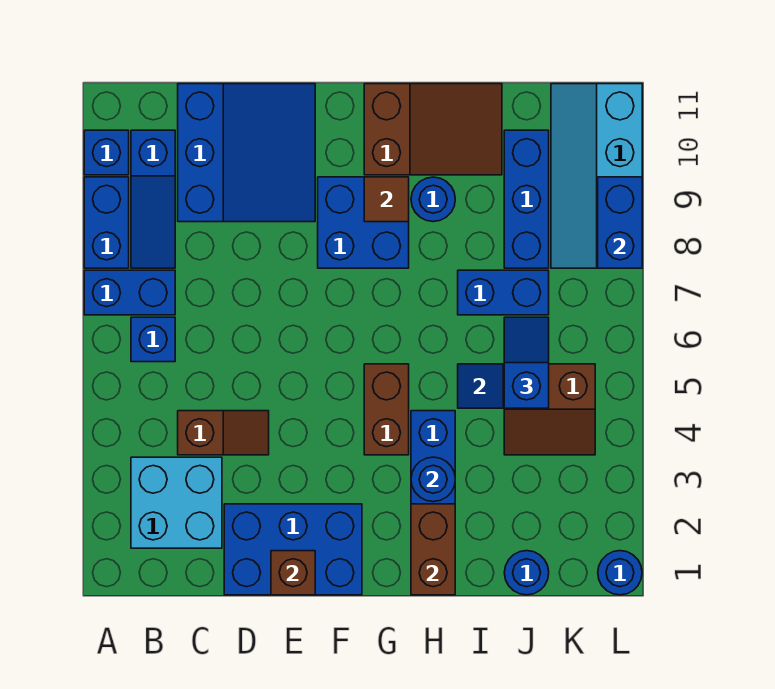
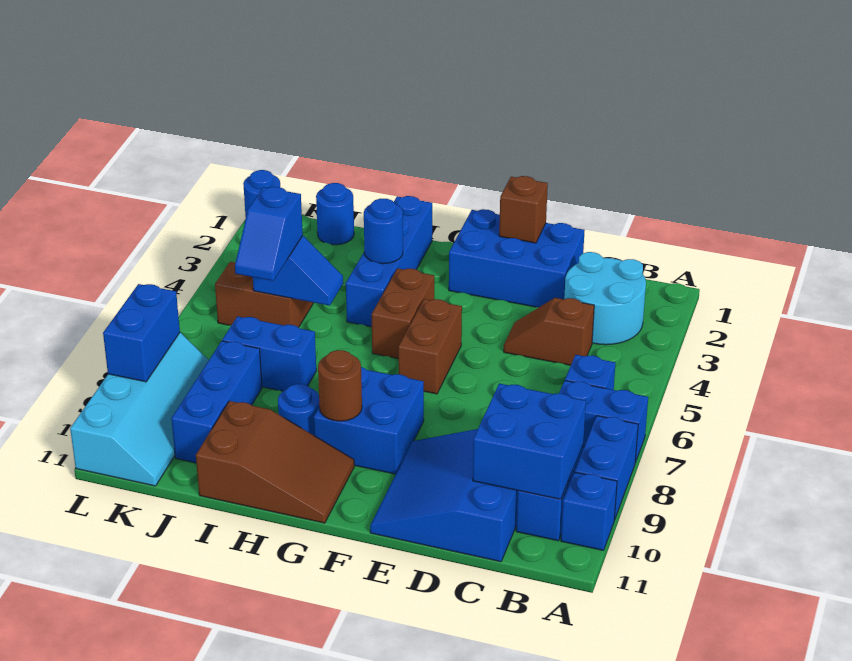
cyan brick B2:C3 level 1 -> cyan round brick B2:C3 level 1
none -> blue brick B9:C10 level 2
brown tile G9 level 2 -> brown round brick G9 level 2
brown slope G10:I11 level 1 top G -> brown slope G10:I11 level 1 top I
brown brick H1:H2 level 2 -> brown brick F5:F6 level 1

